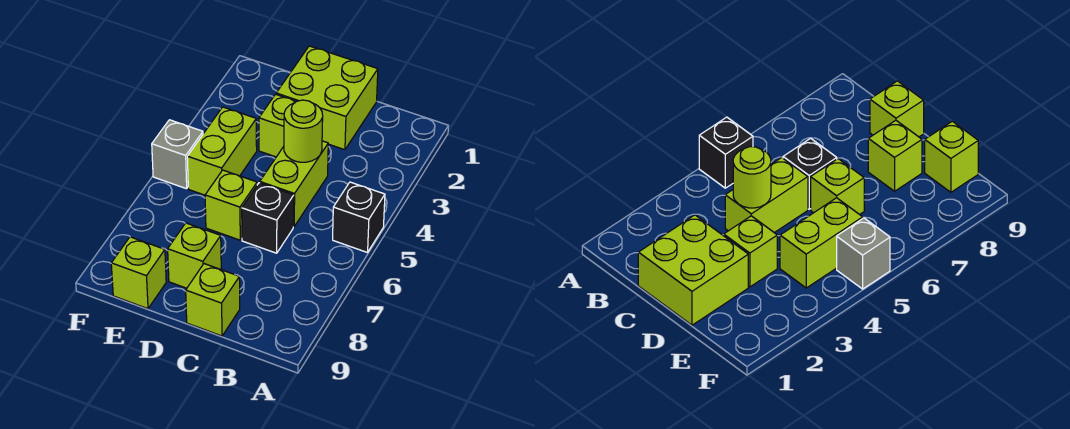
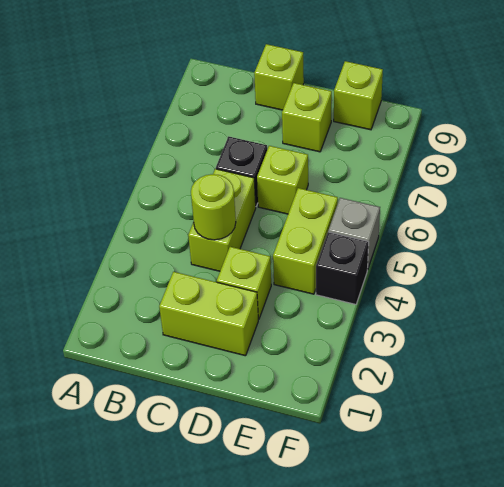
black brick A5 level 1 -> black brick F4 level 1
lime brick C1:D2 level 1 -> lime brick C2:D2 level 1

